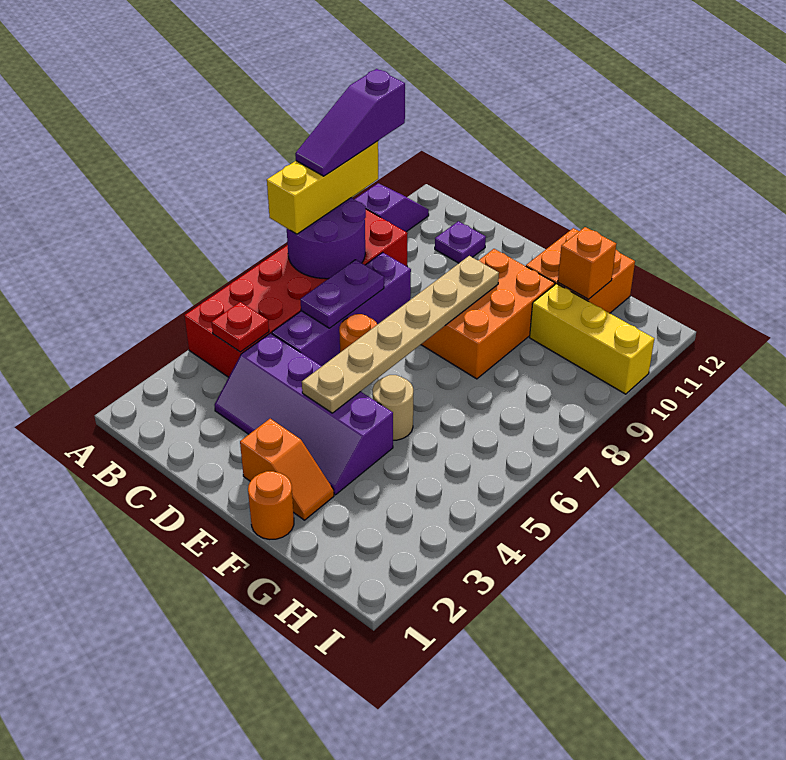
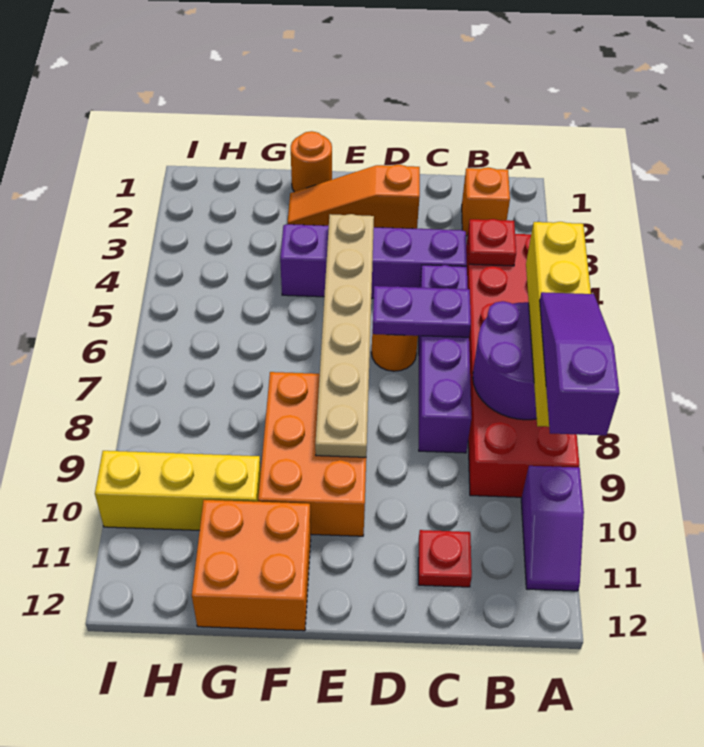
yellow brick A7:A9 level 3 -> yellow brick A6:A9 level 3
purple plate C6:C7 level 2 -> purple plate C6:D6 level 2
purple plate C11 level 1 -> red plate C11 level 1
orange slope E2:F2 level 1 top E -> orange slope D2:F2 level 1 top D
tan round brick F5 level 1 -> none
orange brick G11 level 2 -> orange brick B2 level 1

